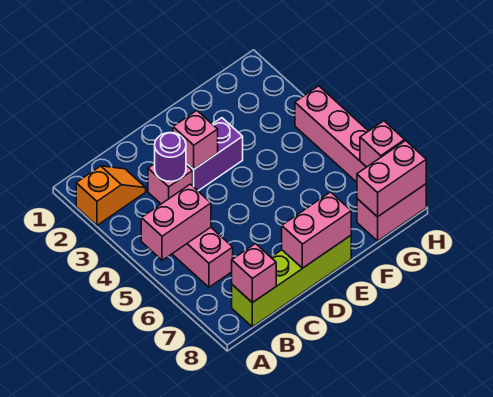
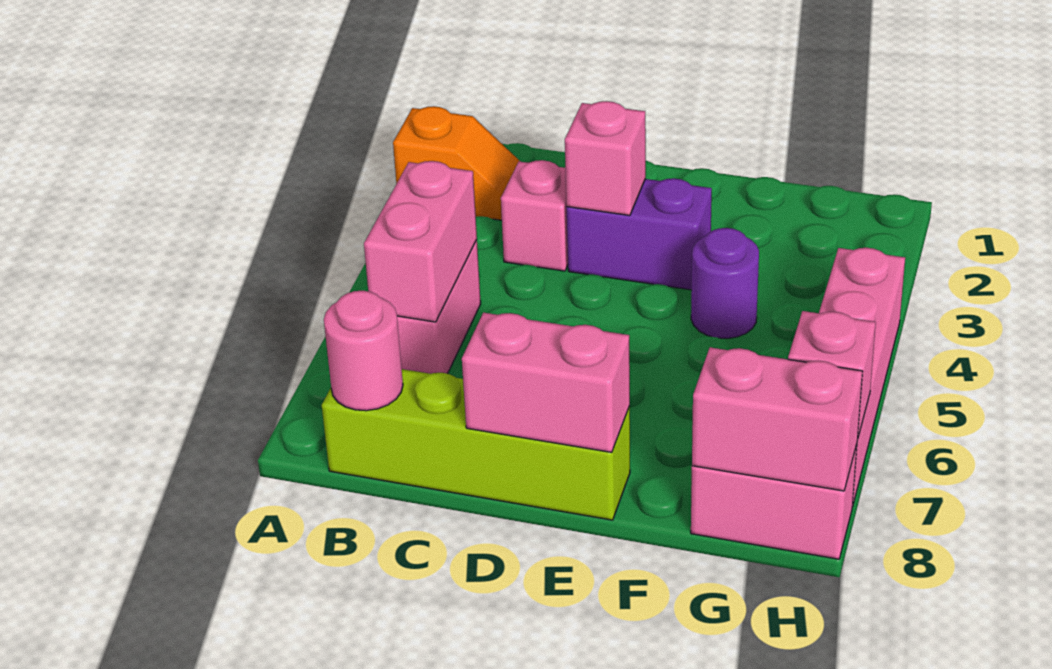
pink brick A5:B5 level 2 -> pink brick B5:B6 level 2
pink brick B8 level 2 -> pink round brick B8 level 2
purple round brick C3 level 2 -> purple round brick F4 level 1

